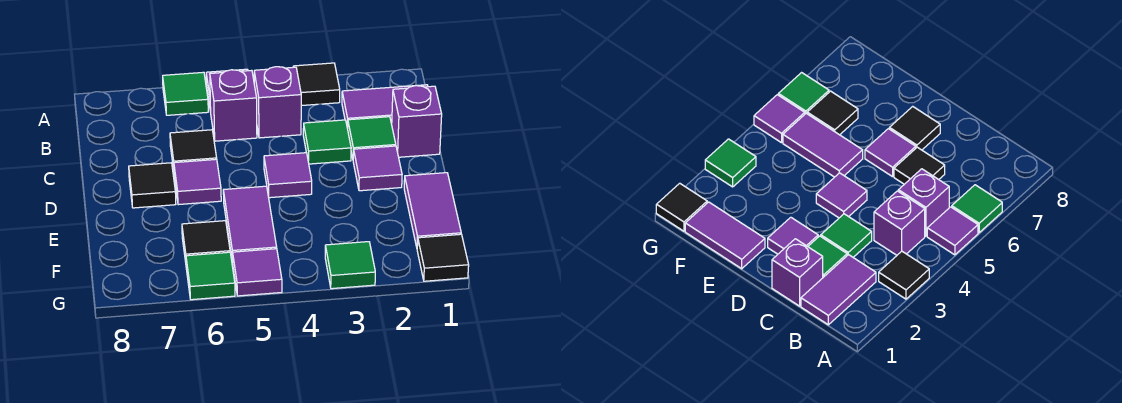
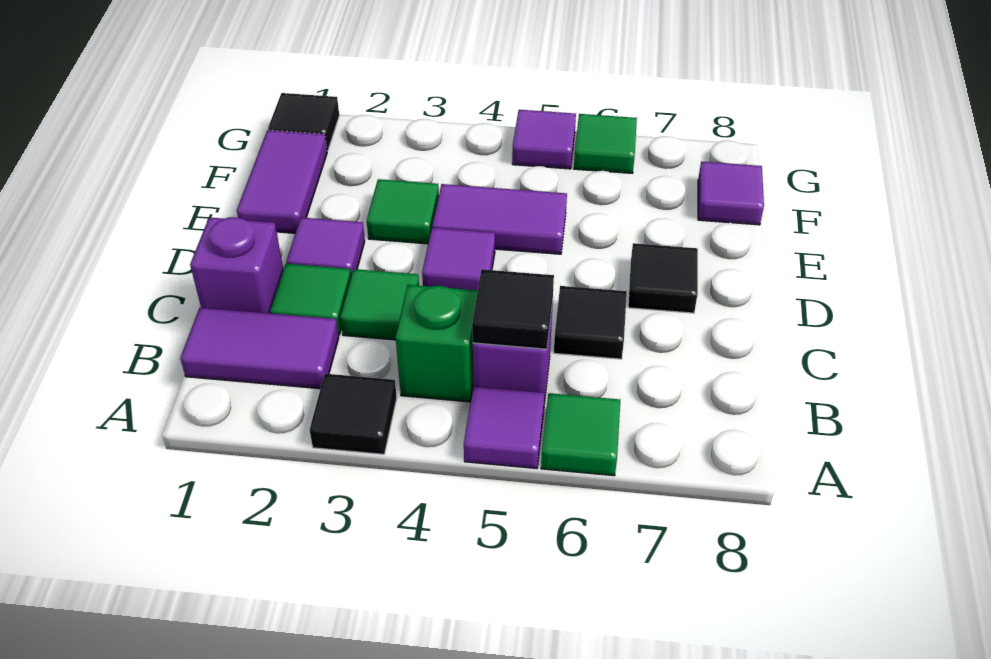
purple brick B4 level 1 -> green brick B4 level 1
purple tile D6 level 1 -> purple tile F8 level 1
purple tile E5:F5 level 1 -> purple tile E4:E5 level 1
black tile F6 level 1 -> black tile B5 level 2
green tile G3 level 1 -> green tile E3 level 1

